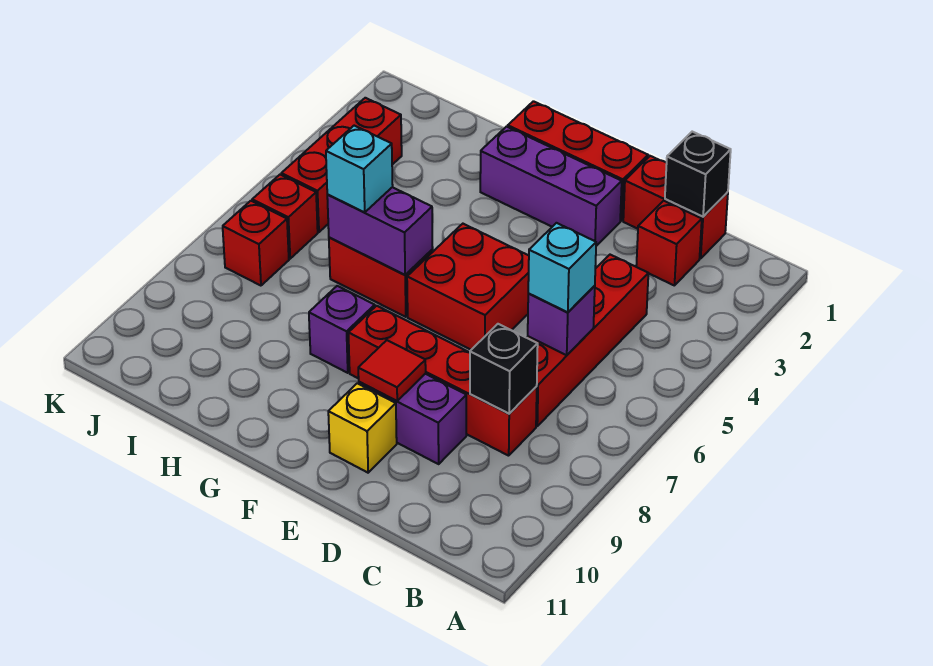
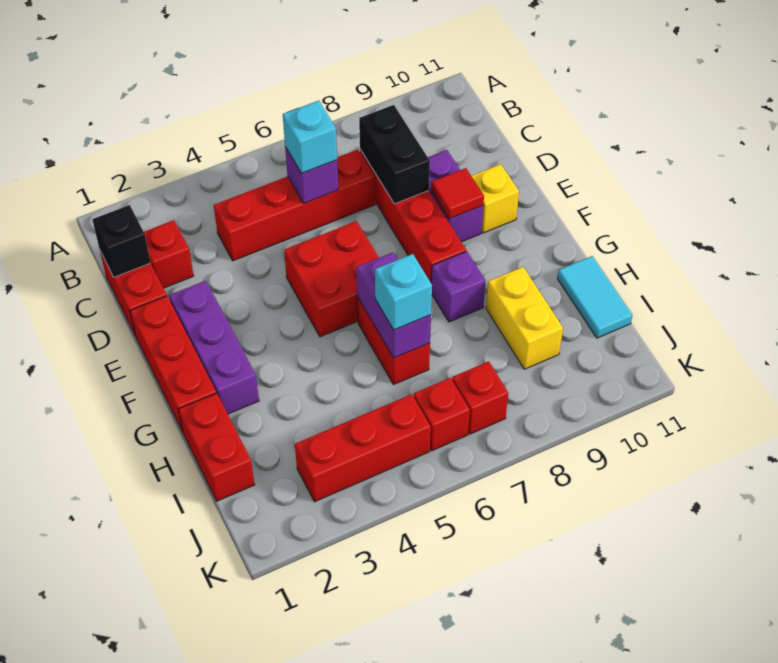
black brick C8 level 2 -> black brick C8:D8 level 2
none -> red brick H1:I1 level 1
none -> yellow brick H9:I9 level 1
none -> cyan tile H11:I11 level 1

